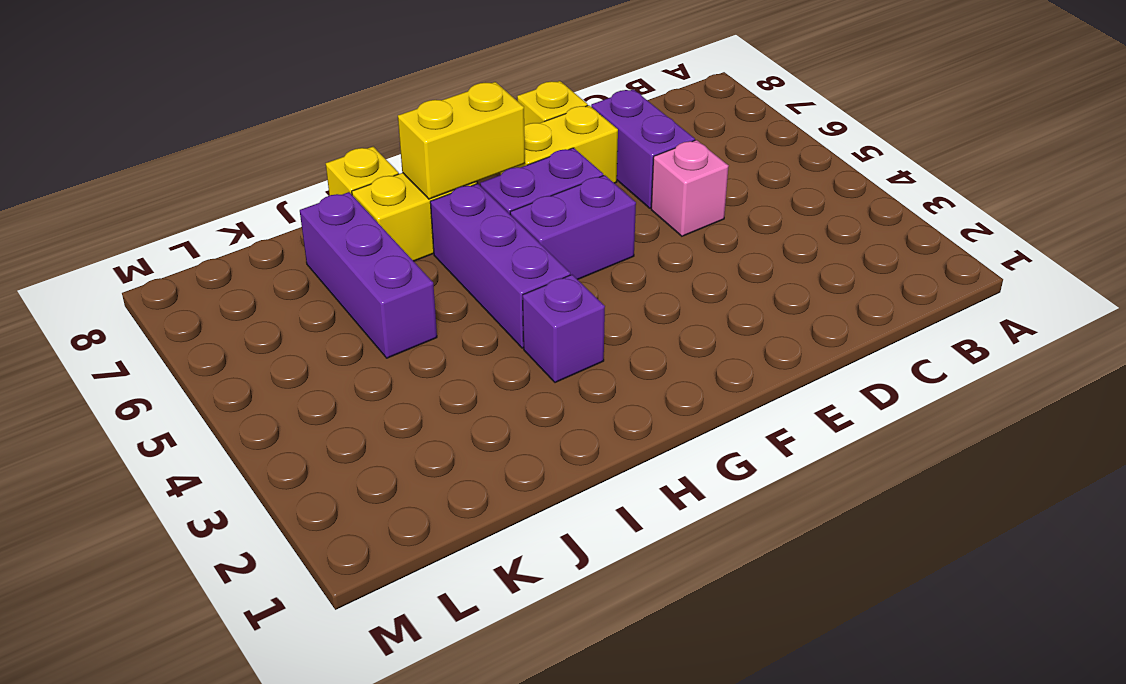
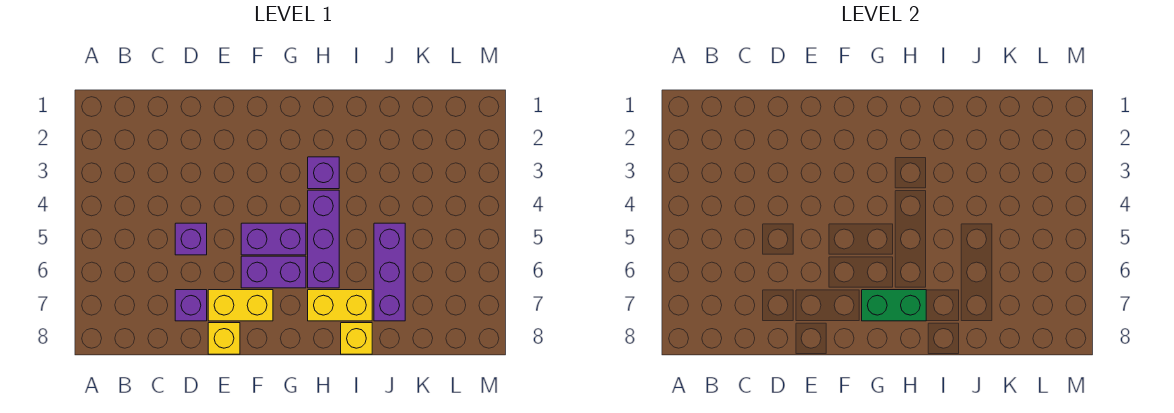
pink brick D5 level 1 -> purple brick D5 level 1
purple brick D6:D7 level 1 -> purple brick D7 level 1
yellow brick G7:H7 level 2 -> green brick G7:H7 level 2

